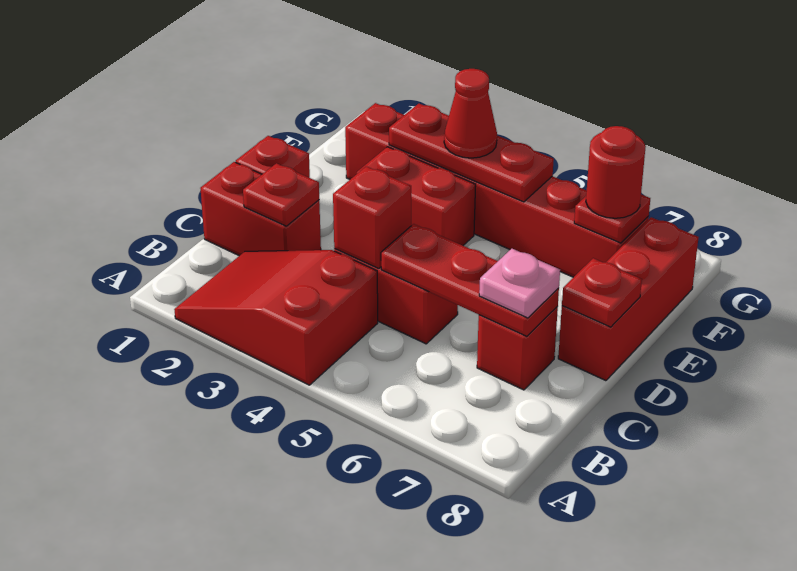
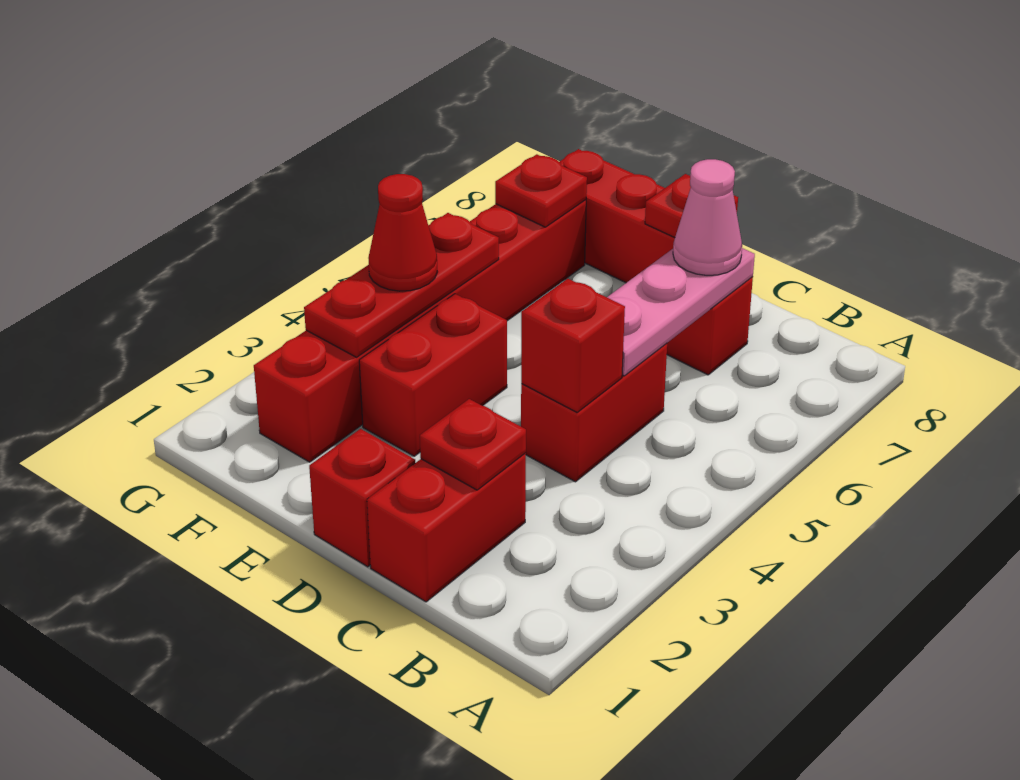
red slope A2:B4 level 1 top 4 -> none
red plate C5:C7 level 2 -> pink plate C5:C7 level 2
pink plate C7 level 3 -> pink cone C7 level 3
red round brick F7 level 3 -> none

